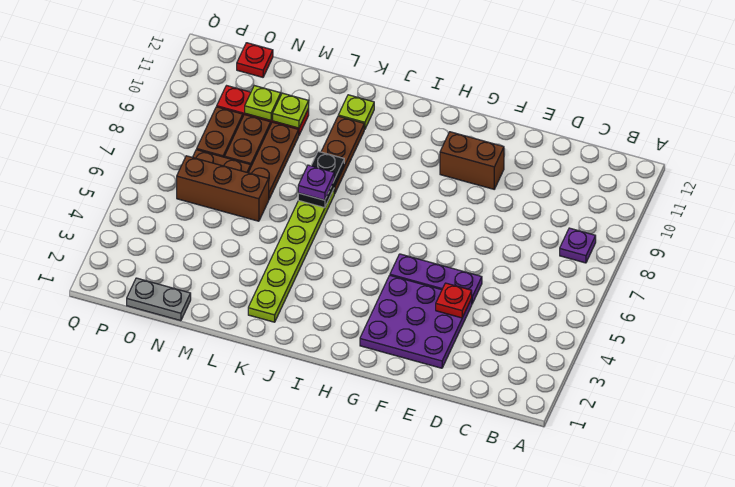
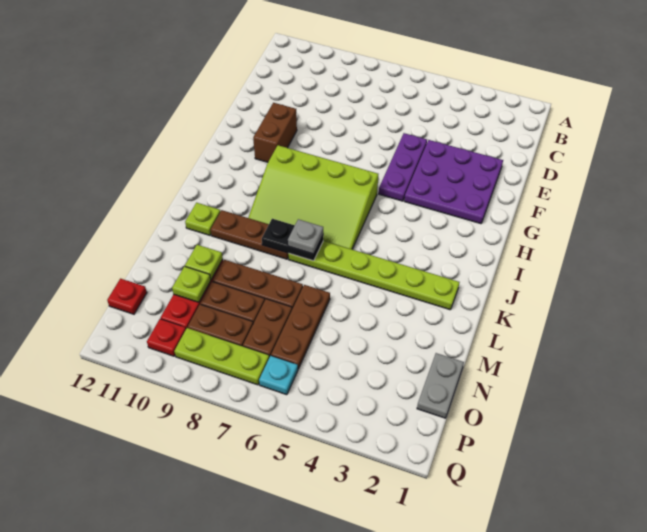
purple plate B8 level 1 -> none
red plate E4 level 2 -> red plate P10 level 1
none -> lime slope H6:J9 level 1 top H
purple plate K7 level 3 -> grey plate K7 level 3
brown brick M6:O6 level 1 -> brown plate M6:O6 level 1
none -> cyan plate P6 level 1
none -> lime plate P7:P9 level 1

